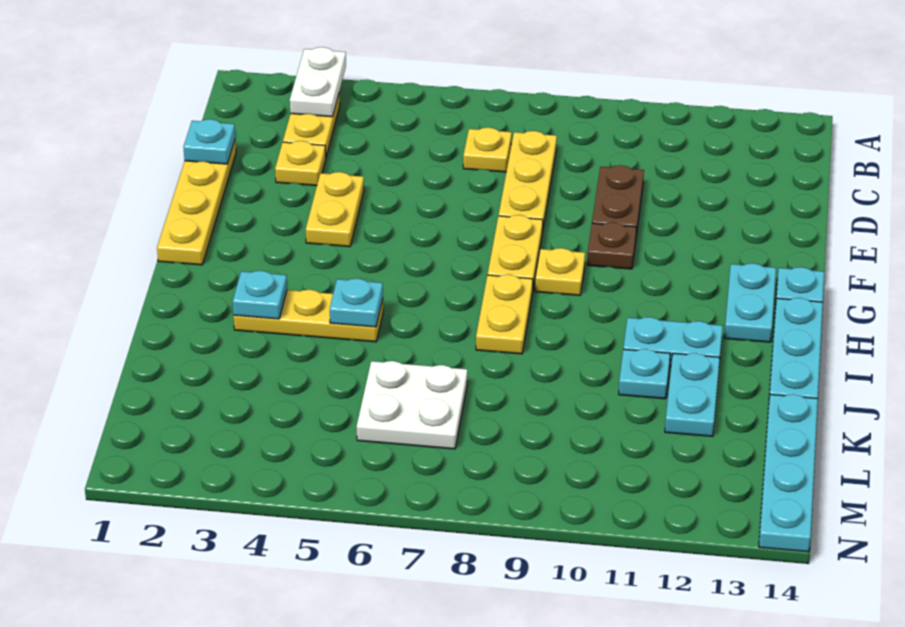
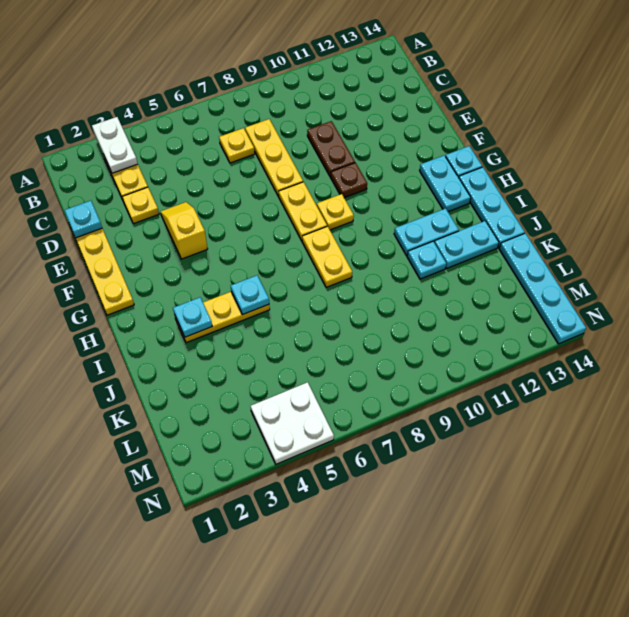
yellow plate E4:F4 level 1 -> yellow slope E4:F4 level 1 top F
cyan plate J12:K12 level 1 -> cyan plate J12:J13 level 1
white plate K6:L7 level 1 -> white plate M4:N5 level 1

